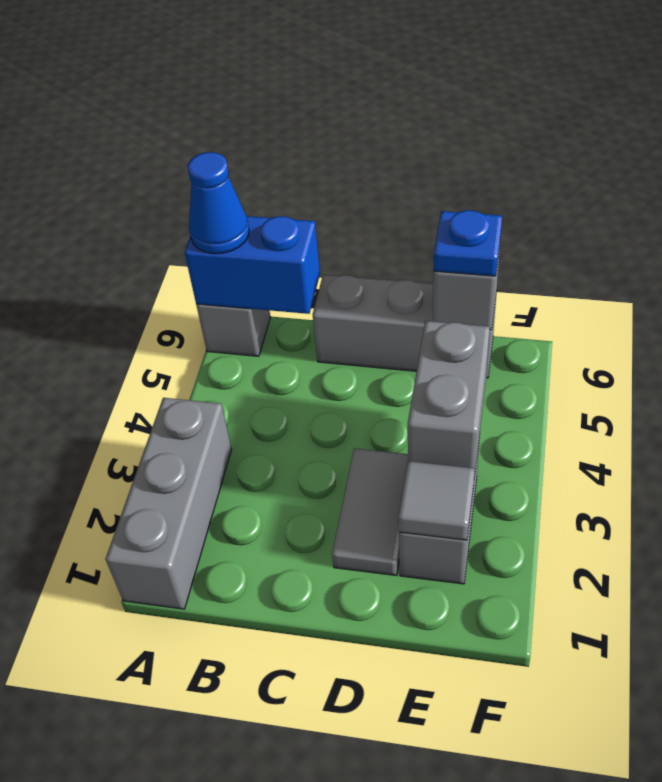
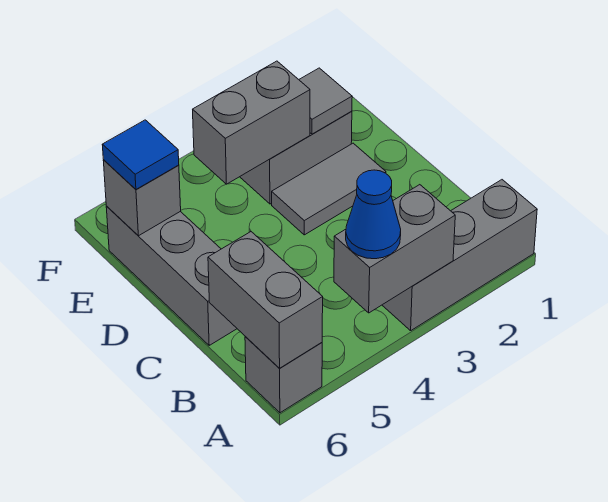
none -> grey brick A3:A4 level 2
blue brick A6:B6 level 2 -> grey brick A6:B6 level 2
blue cone A6 level 3 -> blue cone A4 level 3
blue plate E6 level 3 -> blue tile E6 level 3

